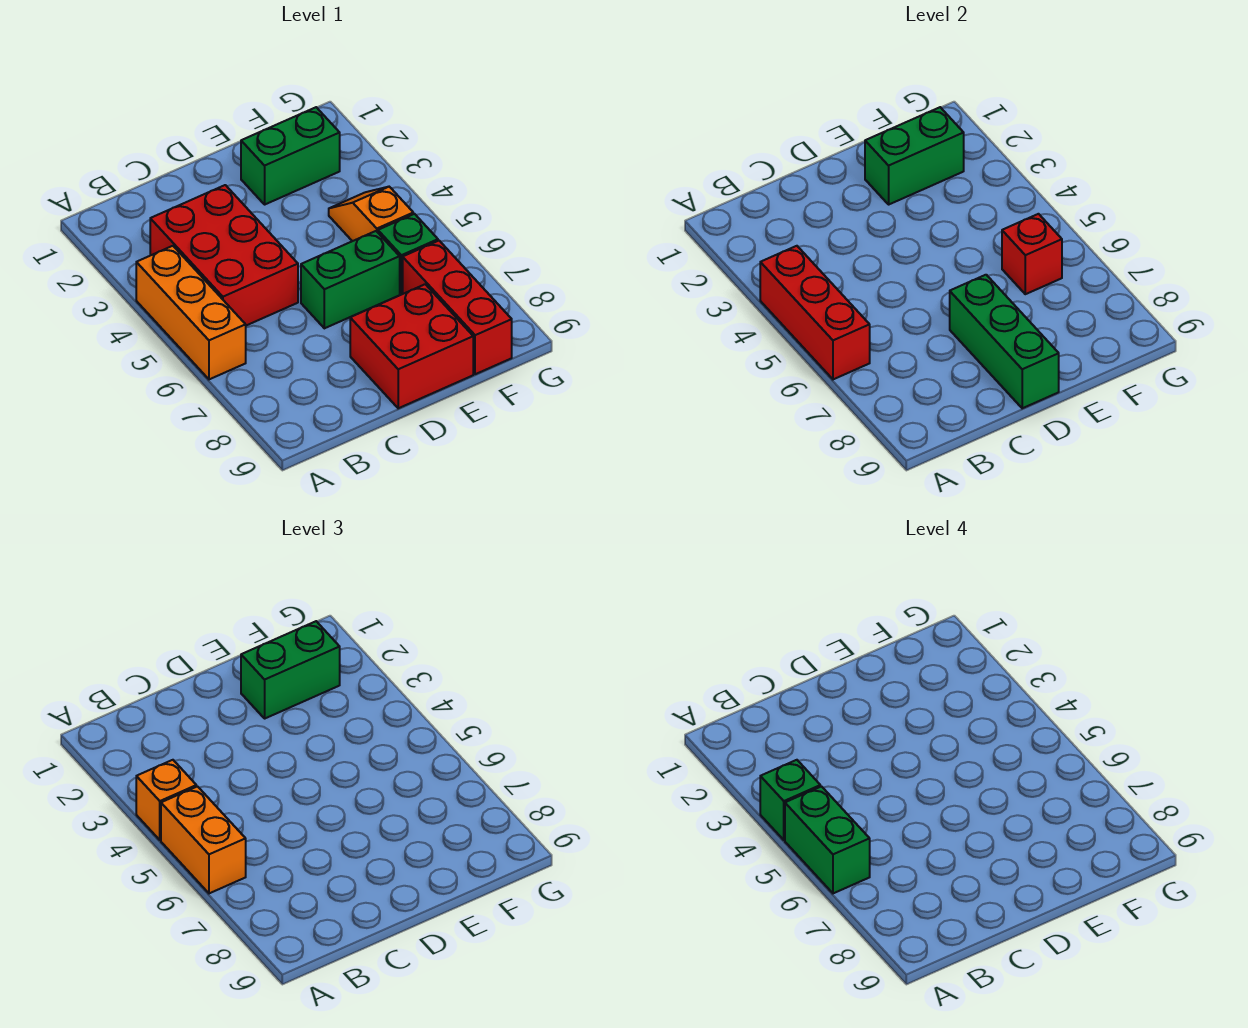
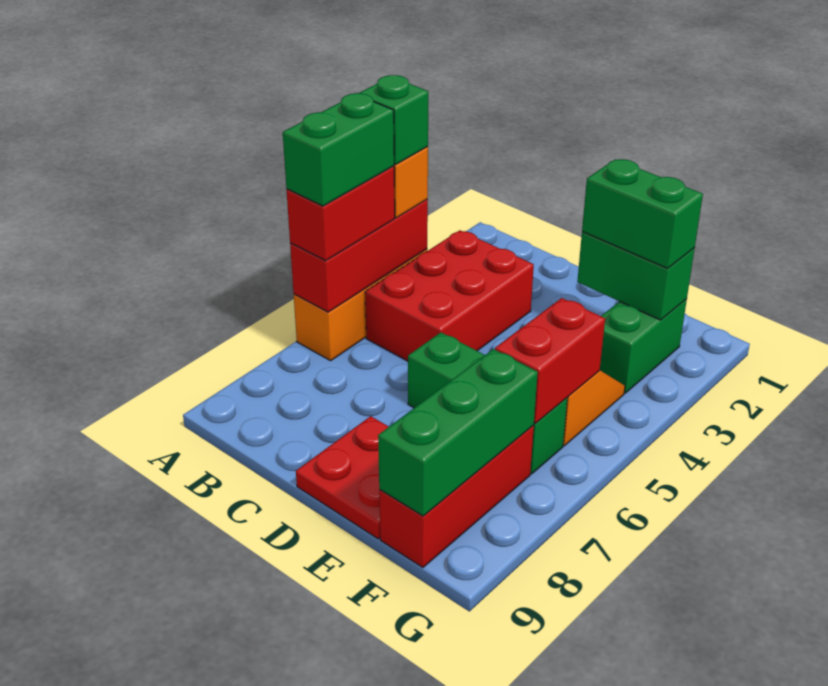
orange brick A5:A6 level 3 -> red brick A5:A6 level 3
green brick D7:D9 level 2 -> green brick F7:F9 level 2
red brick D8:E9 level 1 -> red plate D8:E9 level 1
green brick E2:F2 level 1 -> green brick F2:F3 level 1
red brick F6 level 2 -> red brick F5:F6 level 2

